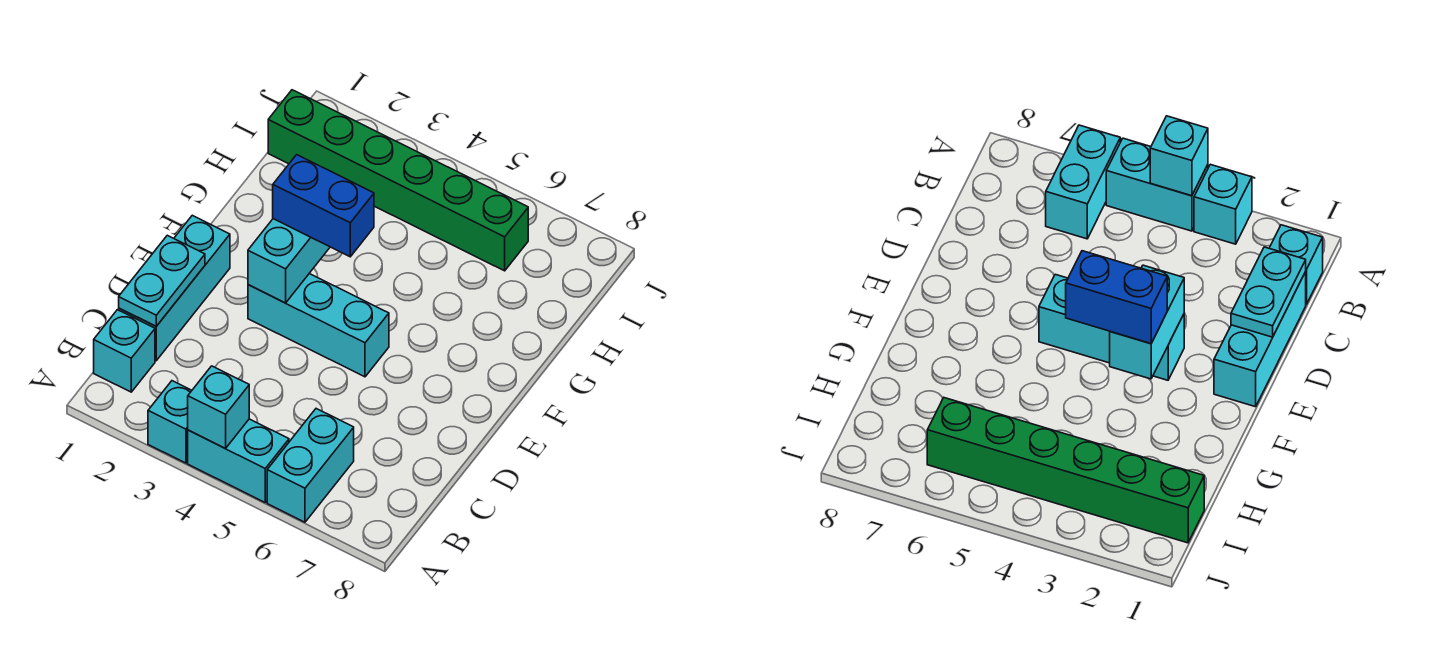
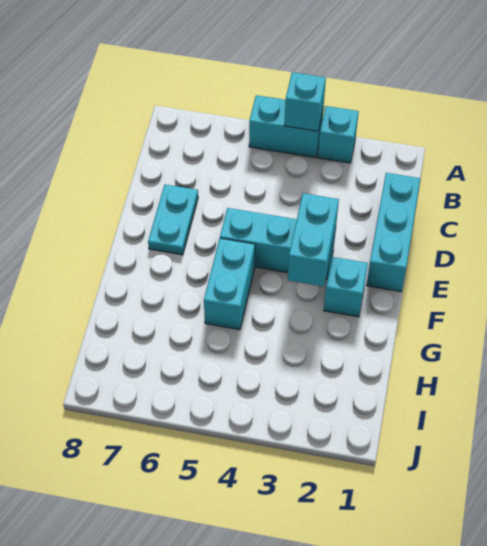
cyan brick A6:B6 level 1 -> cyan brick F5:G5 level 1
cyan brick B1 level 1 -> cyan brick F2 level 1
cyan plate C1:D1 level 2 -> cyan plate D7:E7 level 1
blue brick F3:F4 level 3 -> none
green brick I1:I6 level 1 -> none

